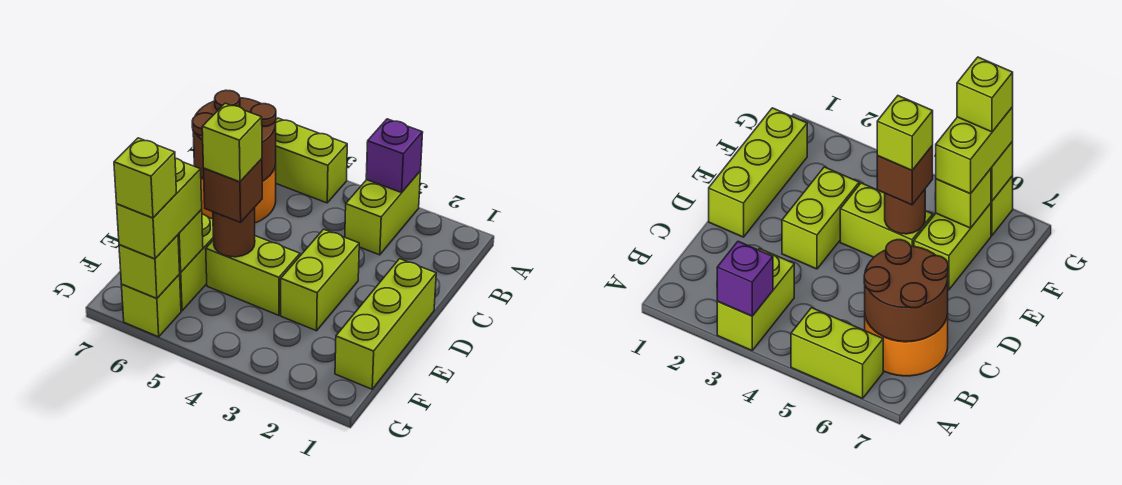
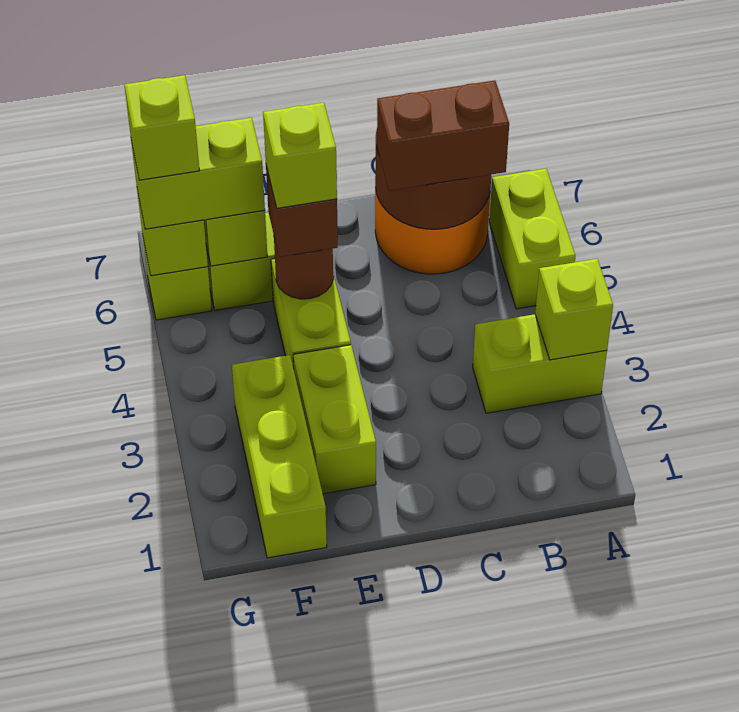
purple brick A3 level 2 -> lime brick A3 level 2
none -> brown brick B6:C6 level 3
lime brick D1:F1 level 1 -> lime brick F1:F3 level 1
lime brick D3:E3 level 1 -> lime brick E2:E3 level 1

